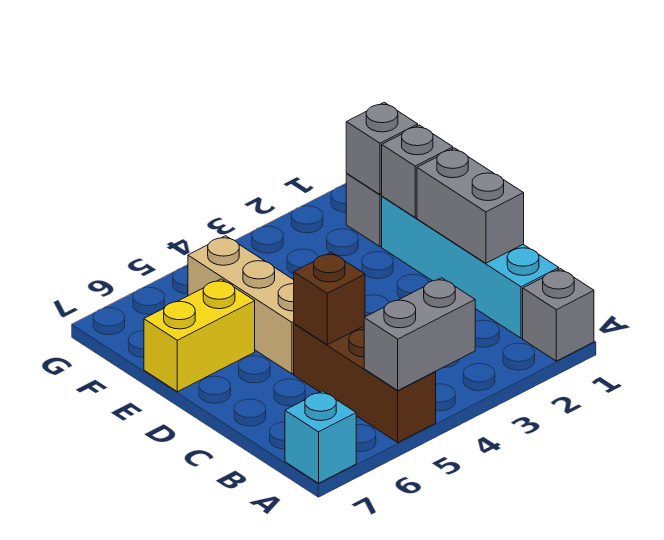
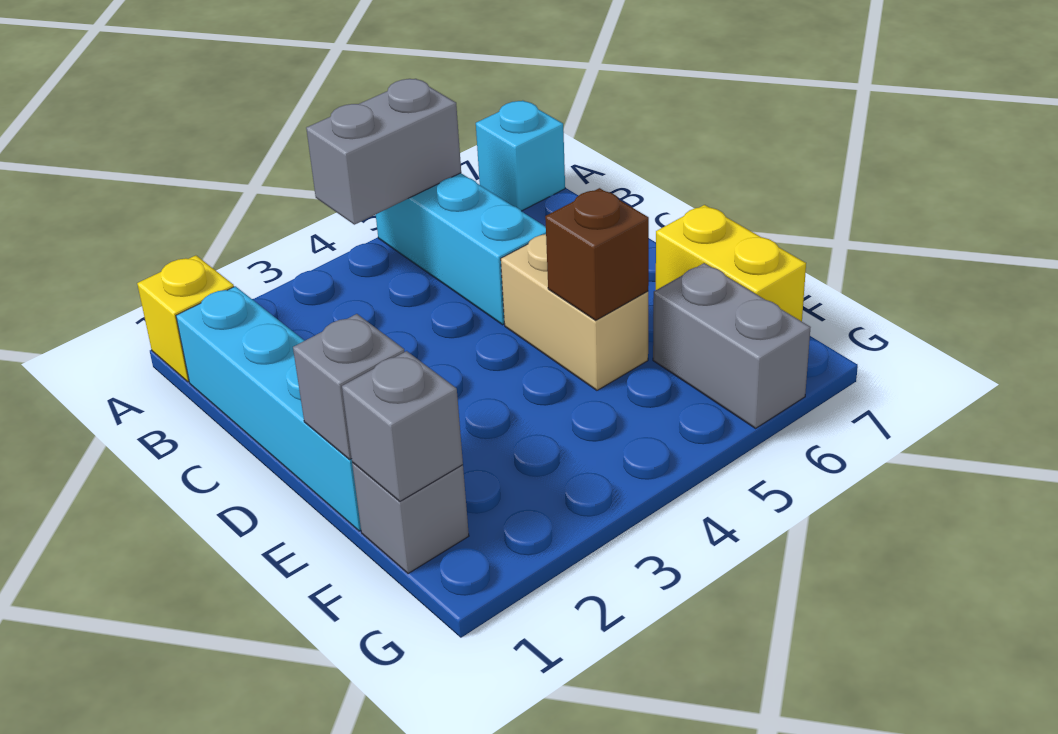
grey brick A1 level 1 -> yellow brick A1 level 1
brown brick A5:C5 level 1 -> cyan brick A5:C5 level 1
grey brick C1:D1 level 2 -> grey brick F6:G6 level 1
brown brick C5 level 2 -> brown brick E5 level 2
tan brick D5:F5 level 1 -> tan brick D5:E5 level 1
yellow brick E6:E7 level 1 -> yellow brick E7:F7 level 1

